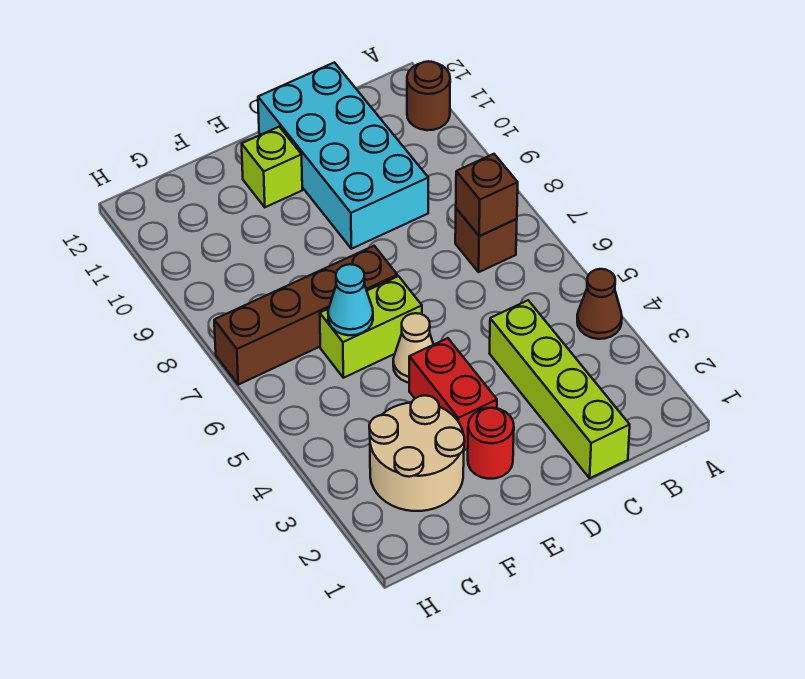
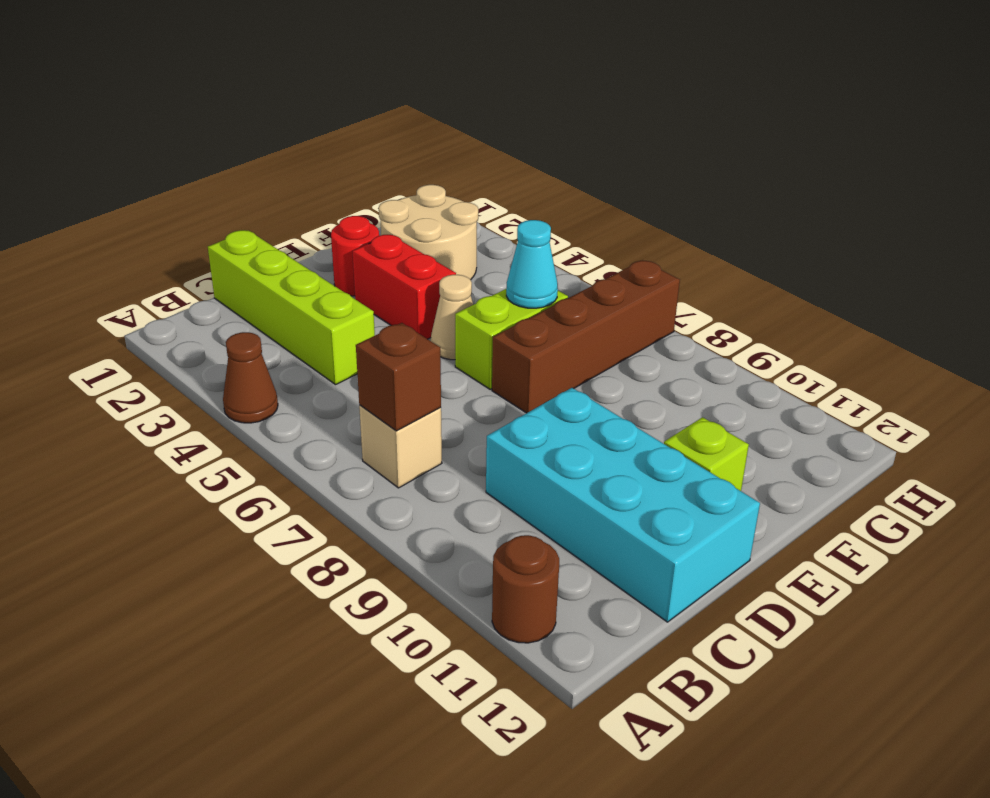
brown brick B7 level 1 -> tan brick B7 level 1

